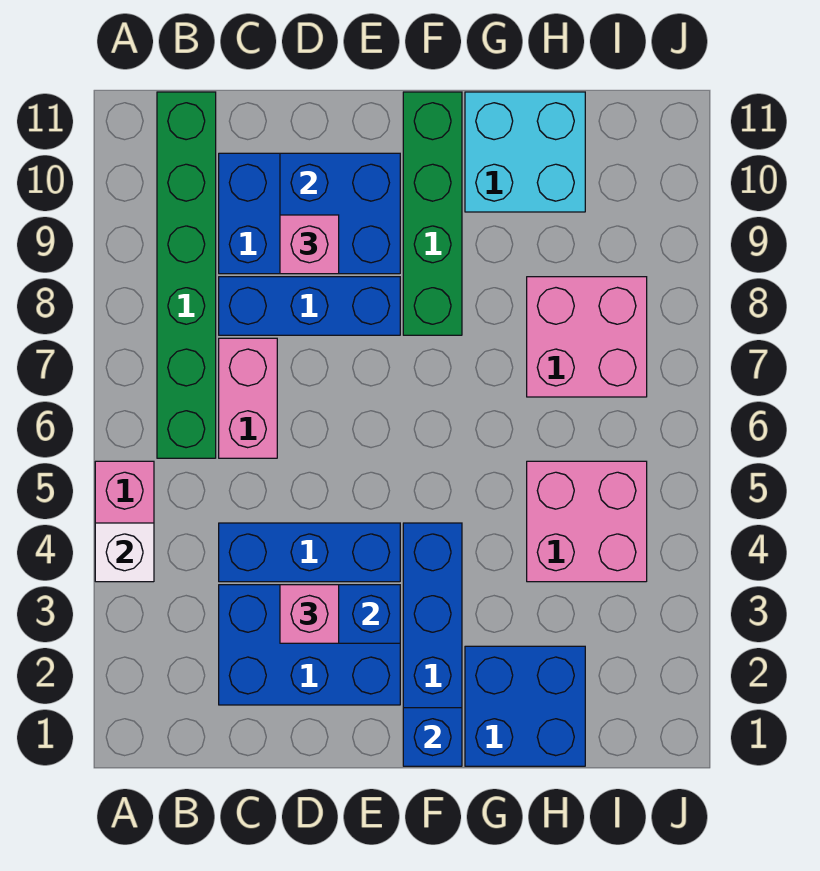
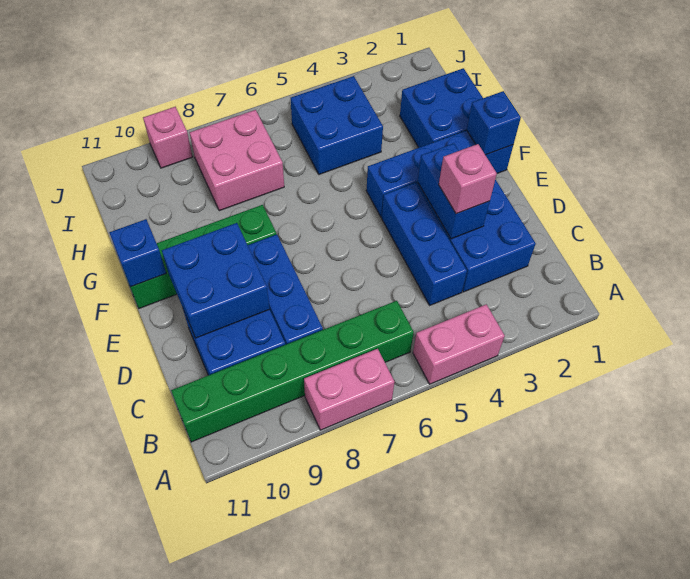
white brick A4 level 2 -> none
pink brick C6:C7 level 1 -> pink brick A7:A8 level 1
pink brick D9 level 3 -> pink brick J9 level 1
none -> blue brick F11 level 2
cyan brick G10:H11 level 1 -> none
pink brick H4:I5 level 1 -> blue brick H4:I5 level 1

